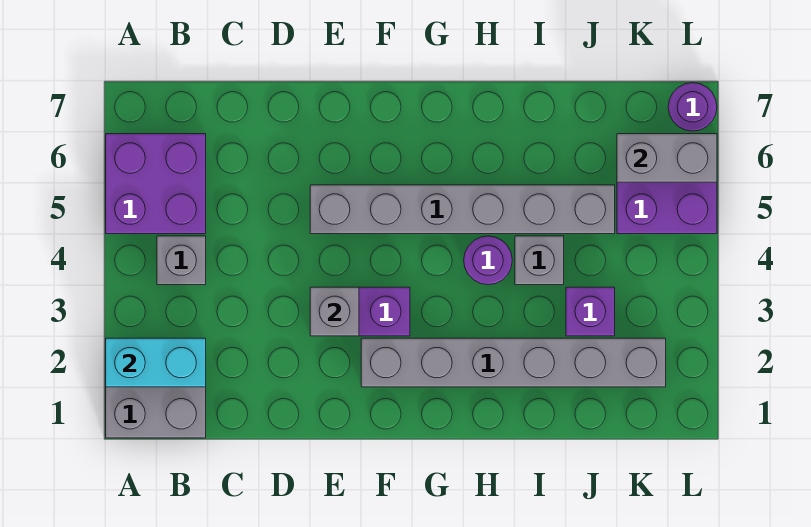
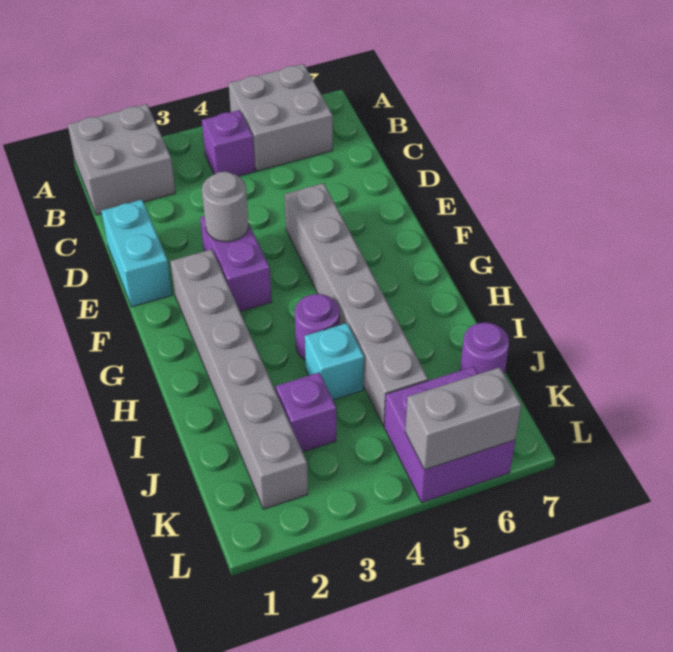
cyan brick A2:B2 level 2 -> cyan brick D1:E1 level 1
purple brick A5:B6 level 1 -> grey brick A5:B6 level 1
grey brick B4 level 1 -> purple brick B4 level 1
grey brick E3 level 2 -> grey round brick E3 level 2
grey brick I4 level 1 -> cyan brick I4 level 1
grey brick K6:L6 level 2 -> grey brick L5:L6 level 2
purple round brick L7 level 1 -> purple round brick J7 level 1

